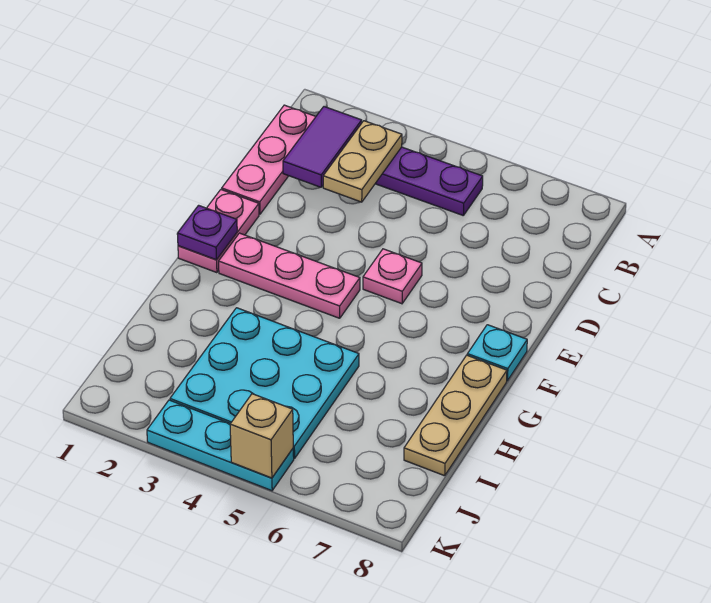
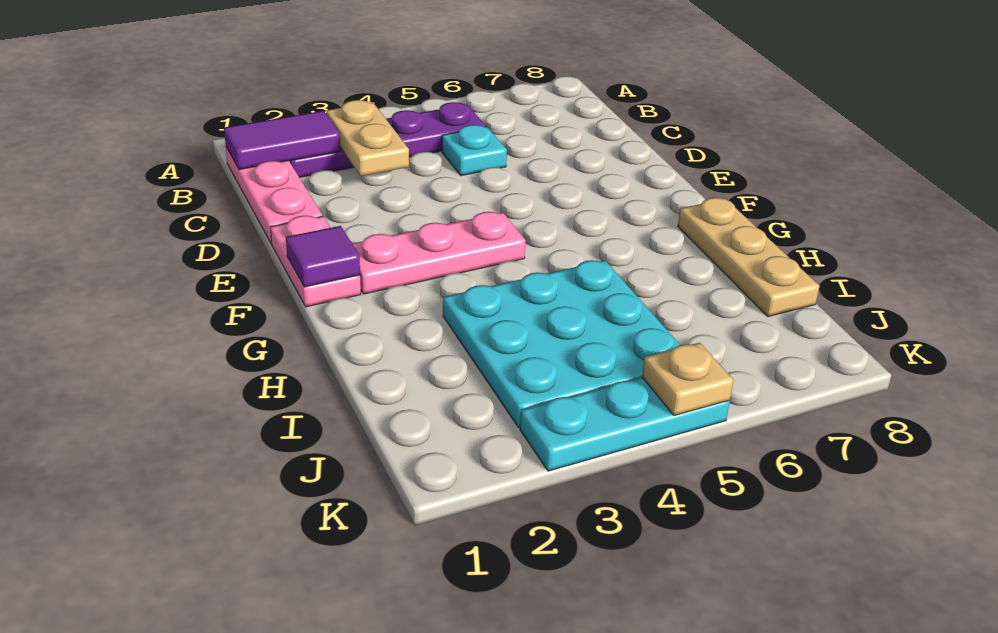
purple tile B2:C2 level 2 -> purple tile B1:B2 level 2
pink plate E5 level 1 -> none
purple plate F1 level 2 -> purple tile F1 level 2
cyan plate F8 level 1 -> cyan plate C5 level 1
tan brick K5 level 2 -> tan plate K5 level 2

